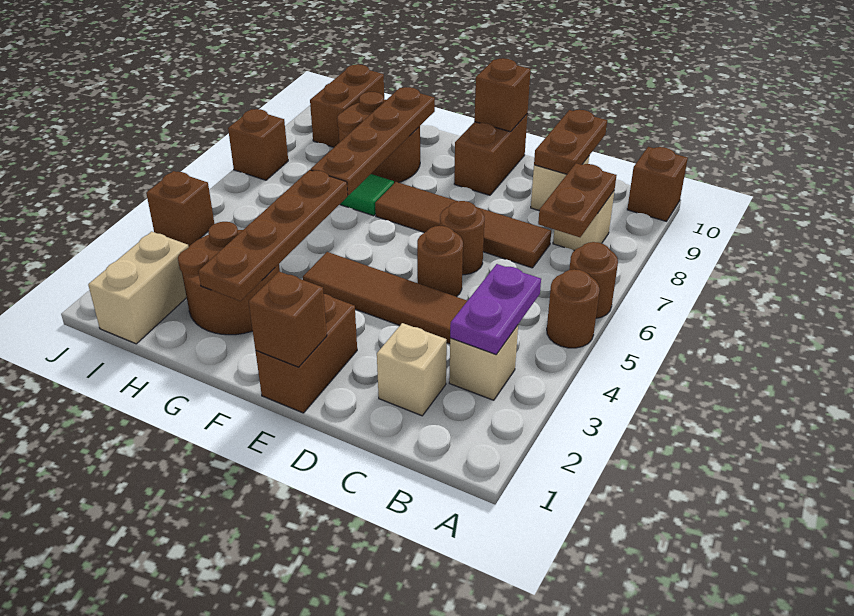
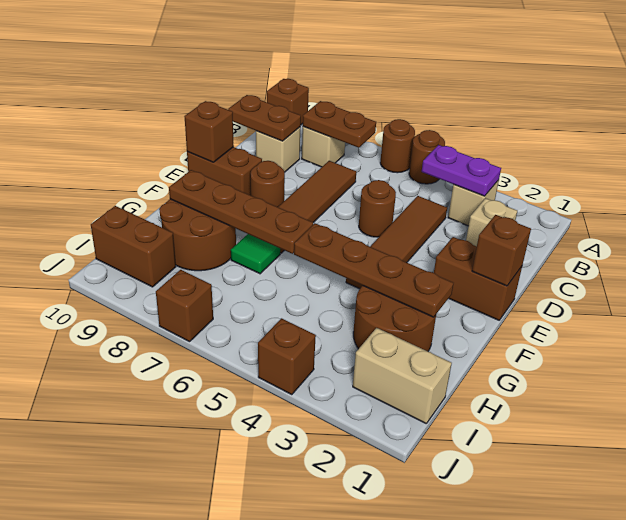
brown round brick D6 level 1 -> brown round brick E8 level 1

